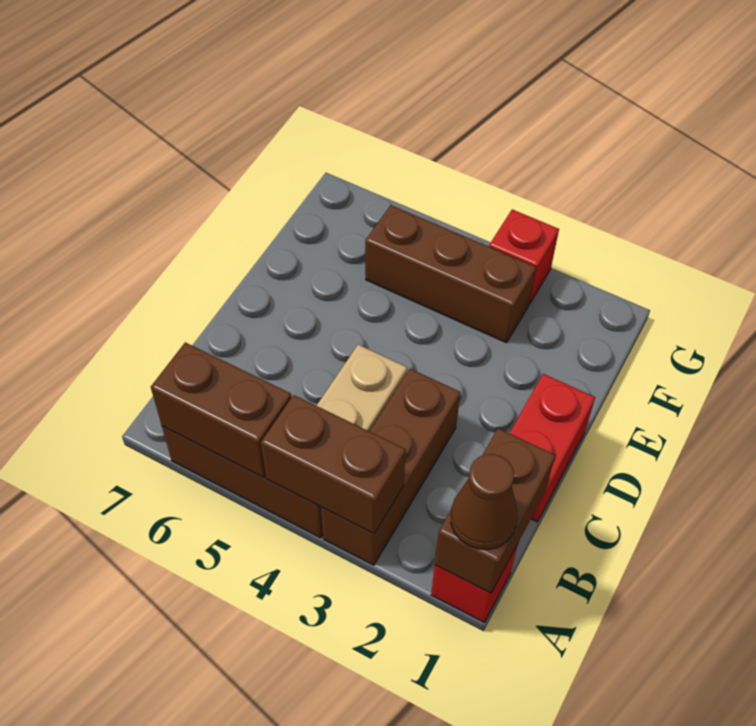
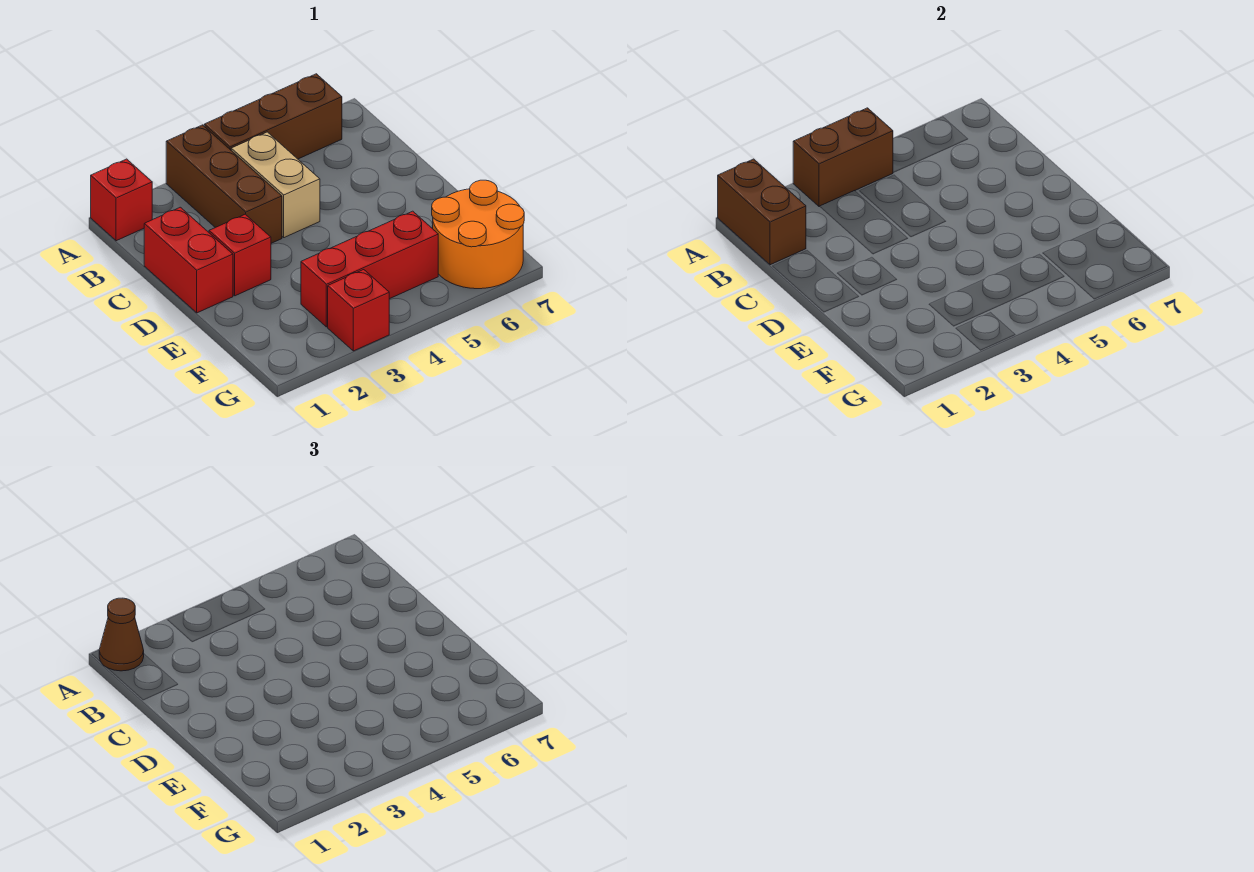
brown brick A5:A6 level 2 -> none
none -> red brick D2 level 1
brown brick F3:F5 level 1 -> red brick F3:F5 level 1
none -> orange round brick F6:G7 level 1

